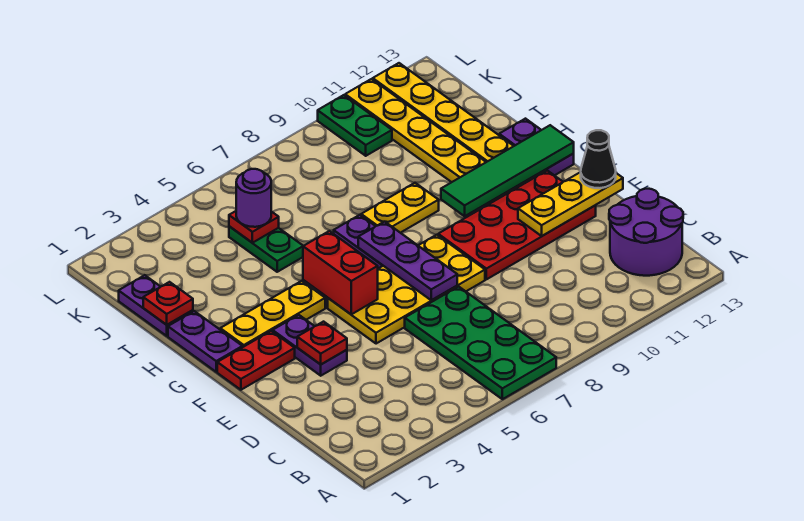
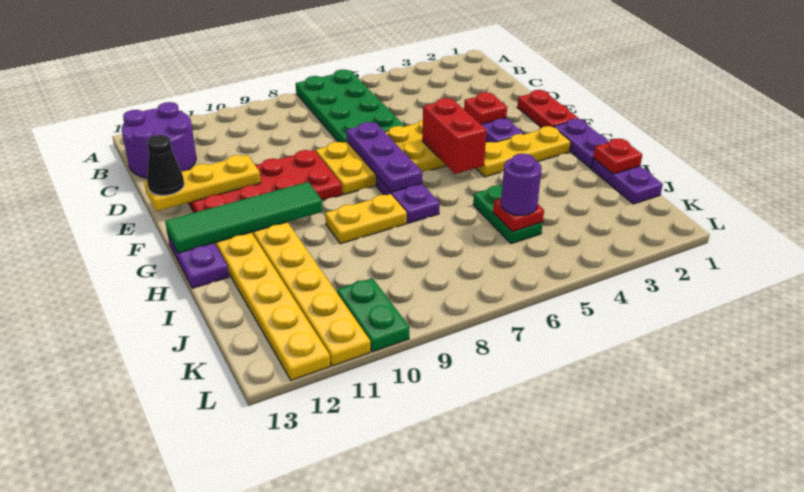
red plate F1:F2 level 1 -> red plate E1:F1 level 1

